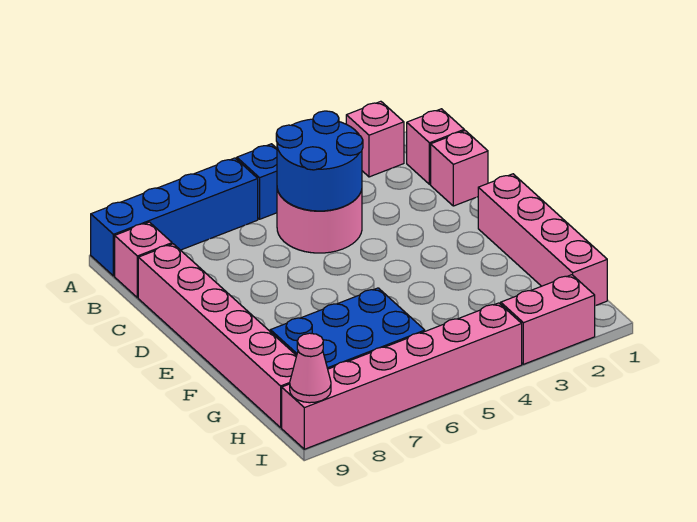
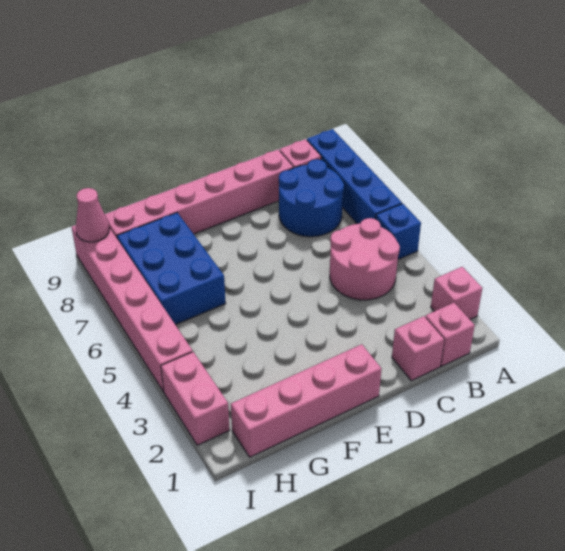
blue round brick B4:C5 level 2 -> blue round brick B7:C8 level 1

